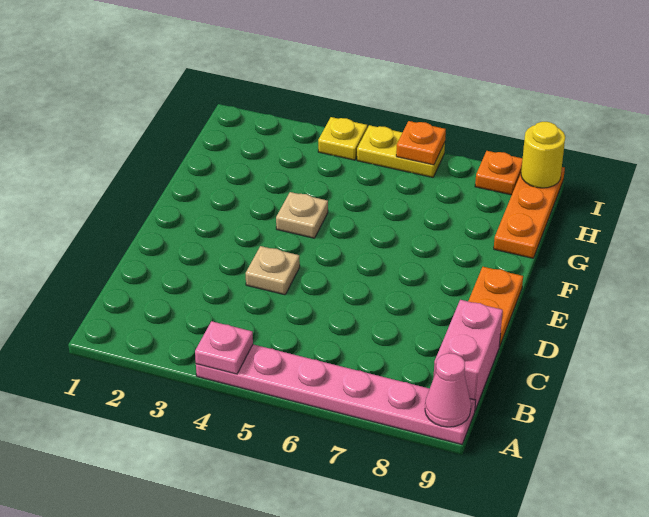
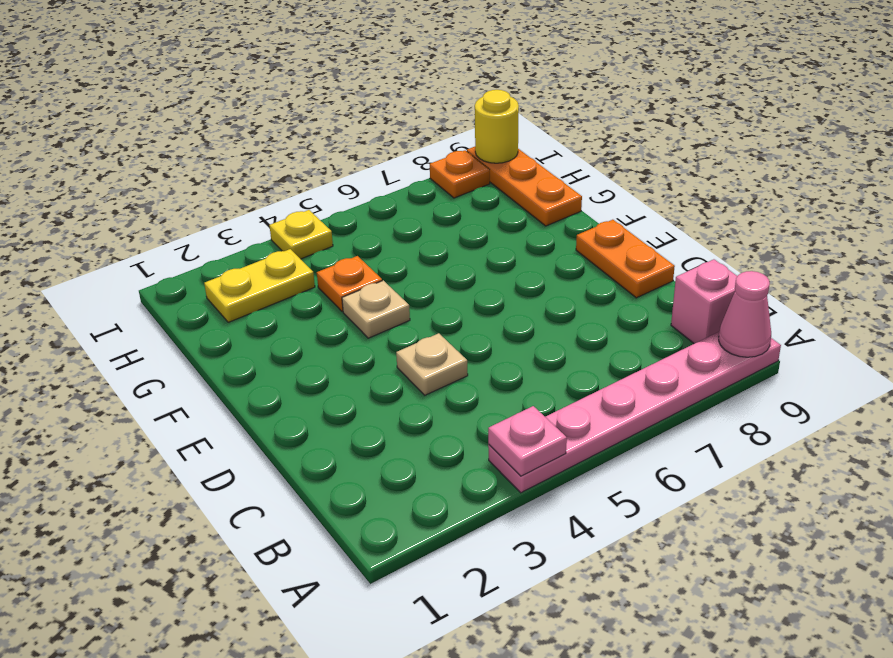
pink brick B9:C9 level 1 -> pink brick B9 level 1
yellow plate I5:I6 level 1 -> yellow plate H2:H3 level 1
orange plate I6 level 2 -> orange plate G4 level 1

